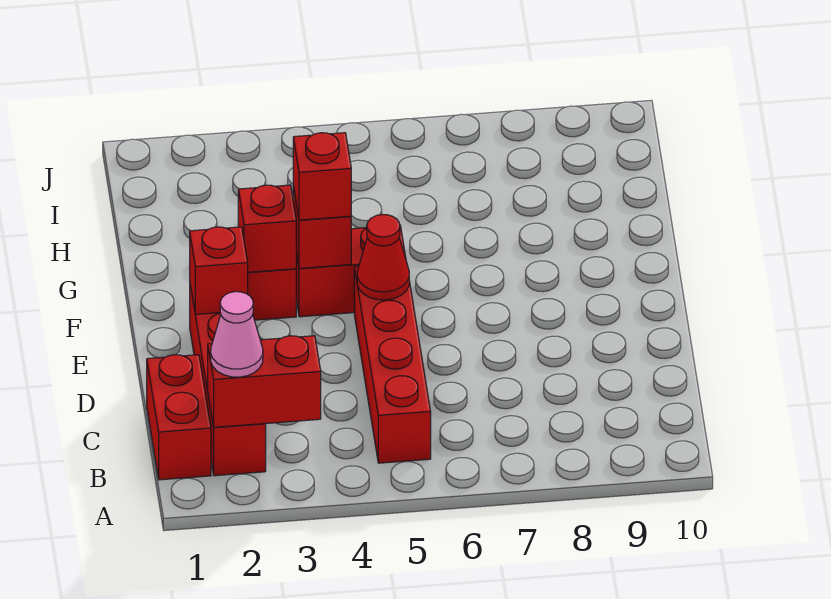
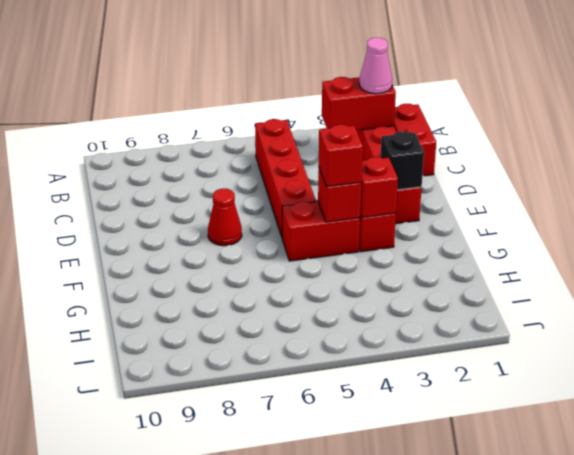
red brick E2 level 2 -> black brick E2 level 2
red cone E5 level 2 -> red cone E7 level 1

